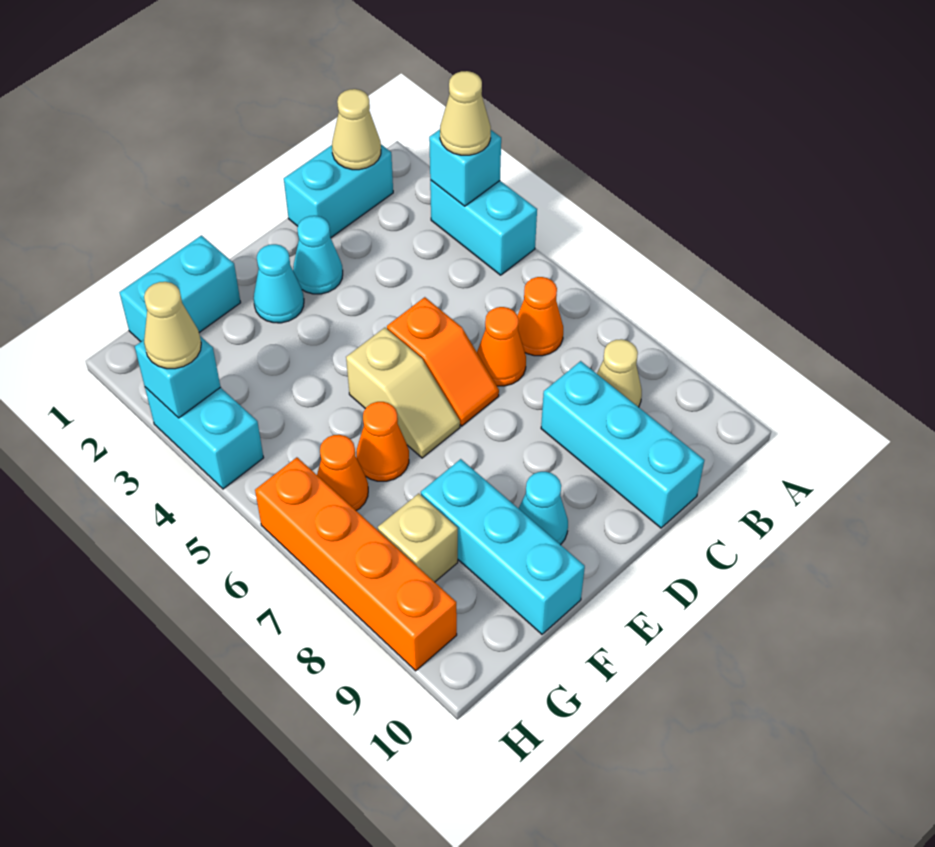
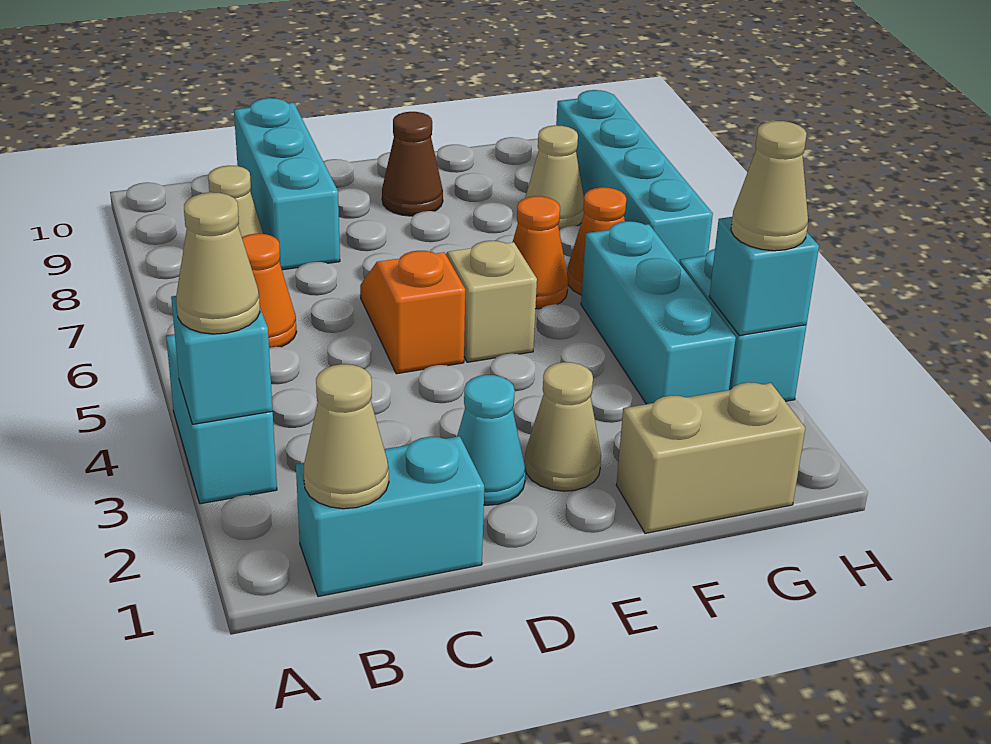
orange cone C6 level 1 -> none
cyan cone E2 level 1 -> tan cone E2 level 1
cyan cone E9 level 1 -> brown cone E9 level 1
cyan brick F1:G1 level 1 -> tan brick F1:G1 level 1
cyan brick F8:F10 level 1 -> cyan brick G3:G5 level 1
tan brick G8 level 1 -> tan cone G8 level 1
orange brick H6:H9 level 1 -> cyan brick H6:H9 level 1

